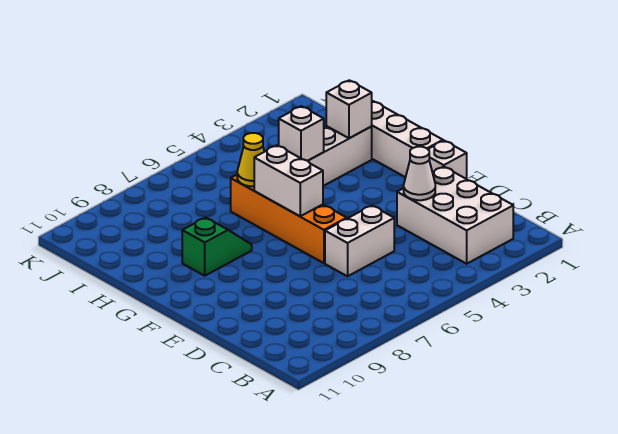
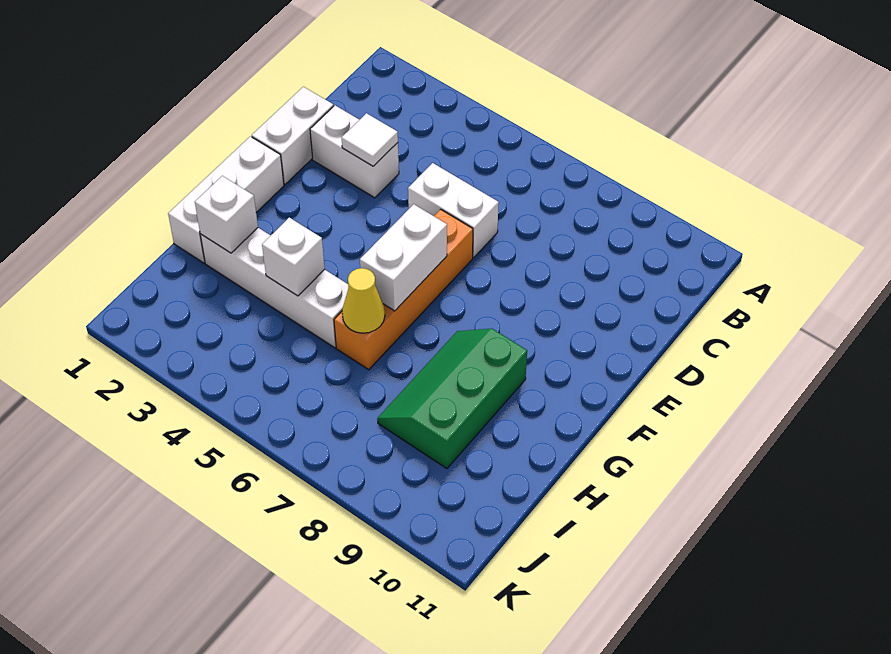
white brick B2:D3 level 1 -> white brick D2:D3 level 1
white cone D3 level 2 -> white tile D3 level 2
white brick E1 level 1 -> white brick D1:E1 level 1
green slope G8:G9 level 1 top 9 -> green slope G8:I9 level 1 top 9

